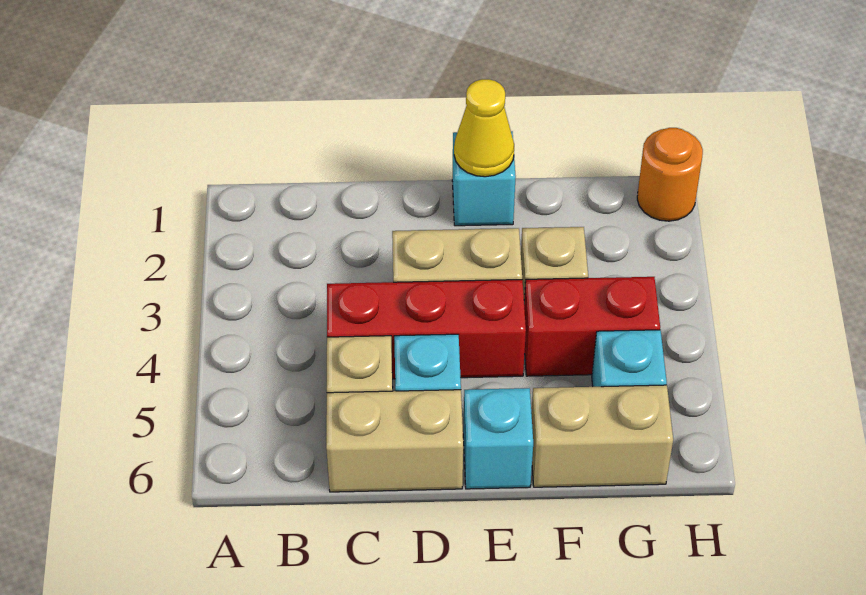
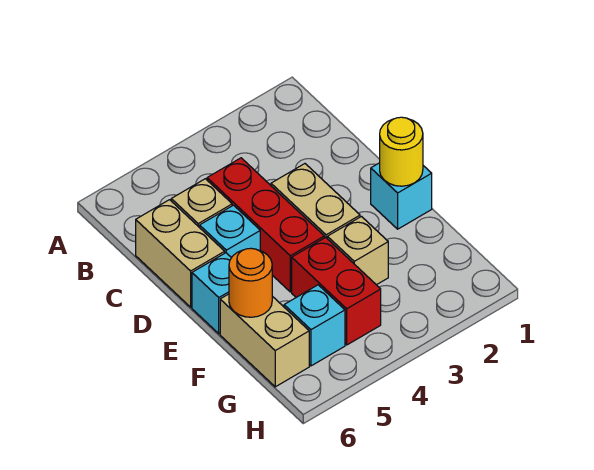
yellow cone E1 level 2 -> yellow round brick E1 level 2
orange round brick H1 level 1 -> orange round brick F6 level 2

